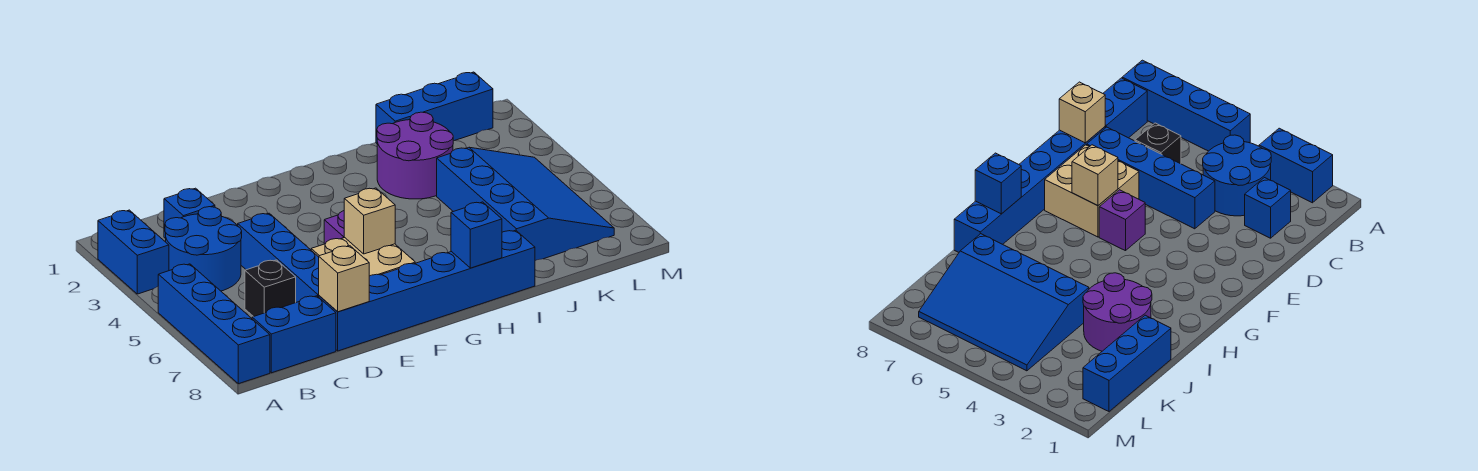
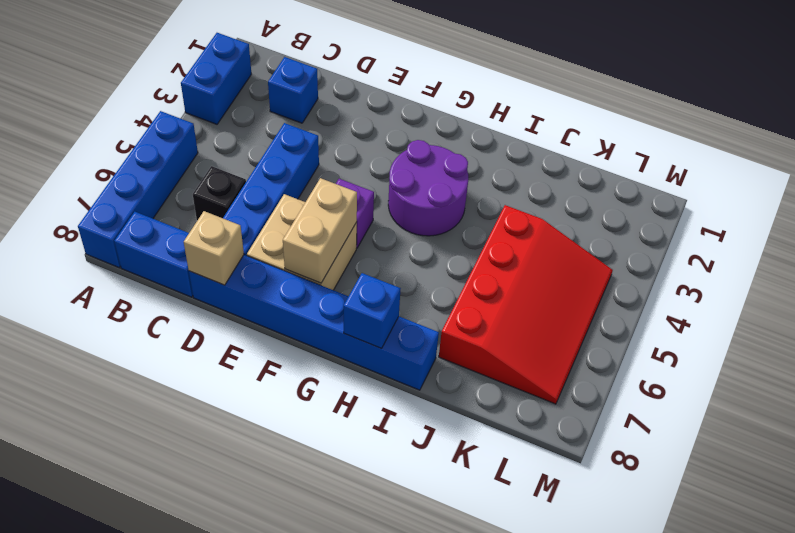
blue round brick B3:C4 level 1 -> none
tan brick F6 level 2 -> tan brick F6:F7 level 2
purple round brick I2:J3 level 1 -> purple round brick G3:H4 level 1
blue brick J1:L1 level 1 -> none
blue slope J4:L7 level 1 top J -> red slope J4:L7 level 1 top J

